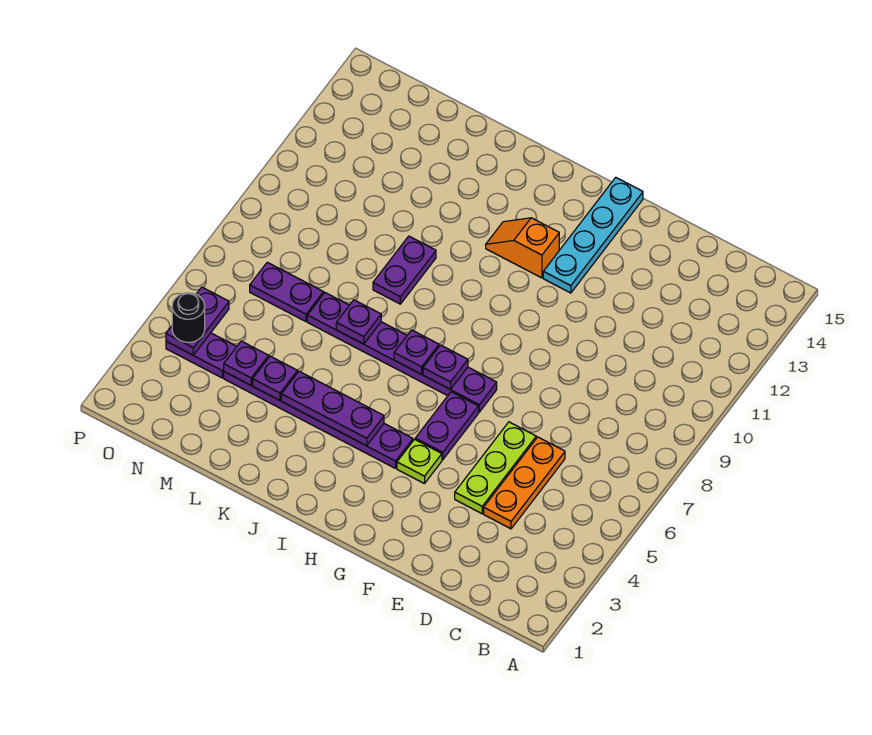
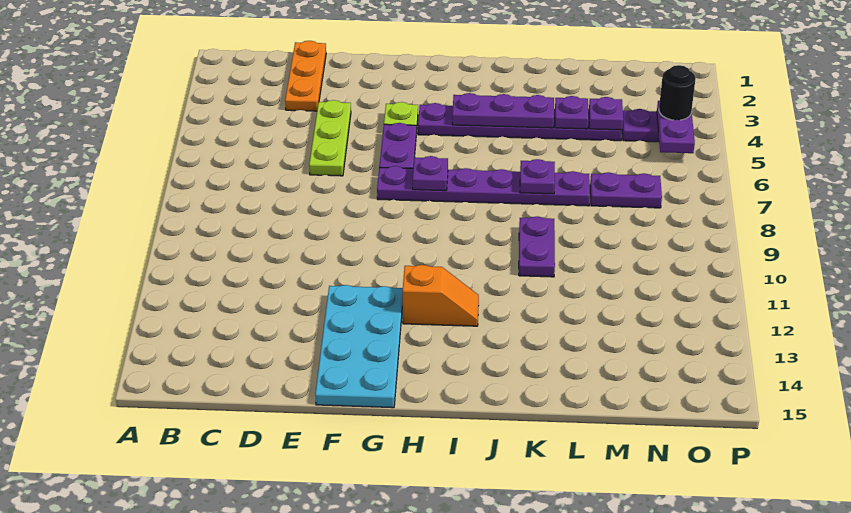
orange plate D4:D6 level 1 -> orange plate D1:D3 level 1
cyan plate G12:G15 level 1 -> cyan plate F12:G15 level 1
purple plate I7 level 2 -> none

